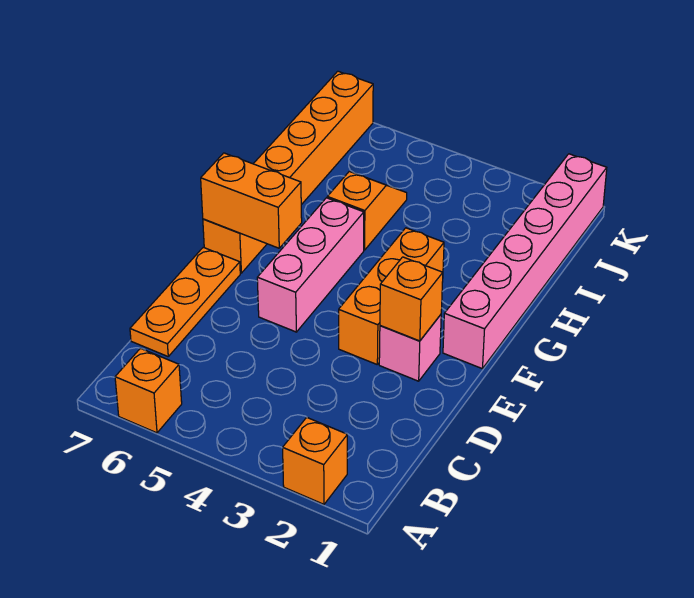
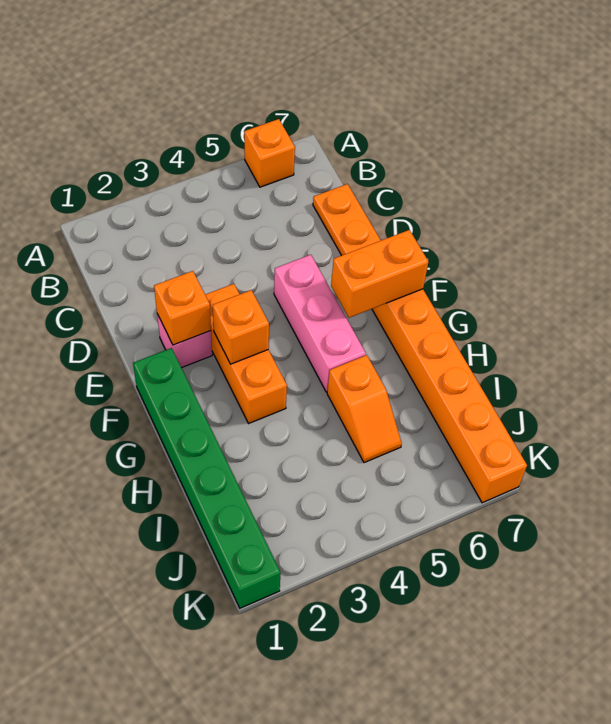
orange brick A2 level 1 -> orange brick F3 level 2
pink brick F1:K1 level 1 -> green brick F1:K1 level 1

